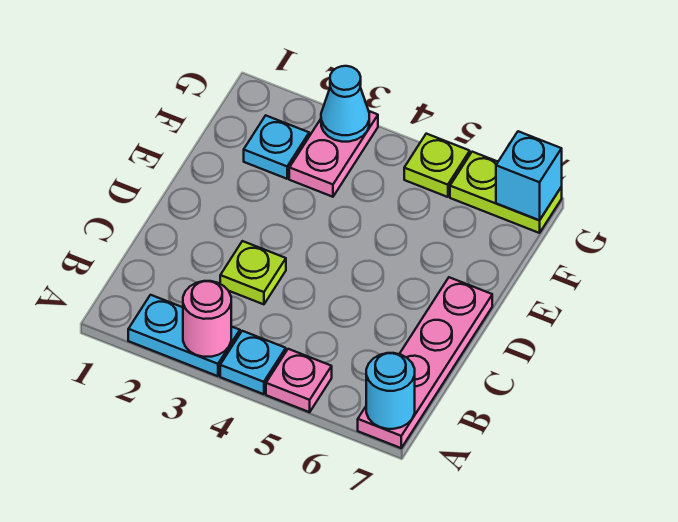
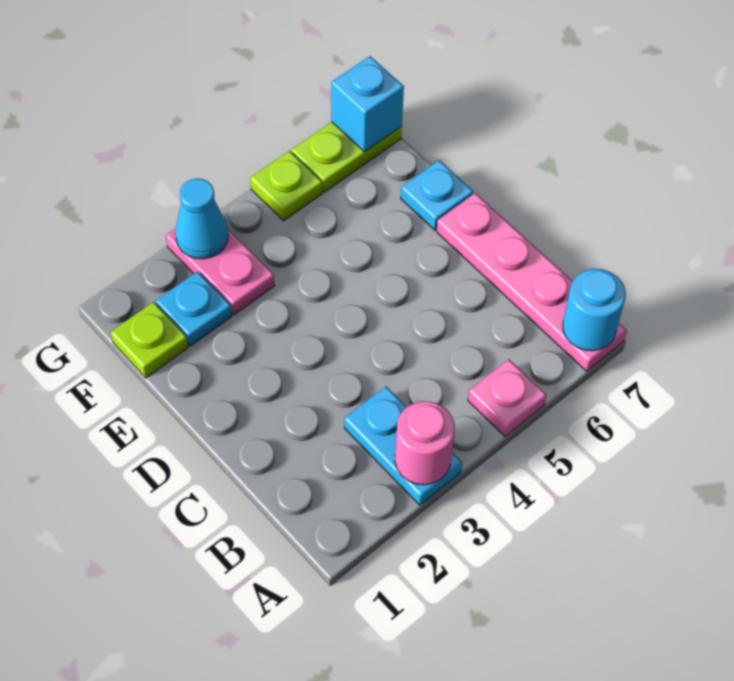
cyan plate A2:A3 level 1 -> cyan plate A3:B3 level 1
cyan plate A4 level 1 -> cyan plate E7 level 1
lime plate C3 level 1 -> lime plate F1 level 1

